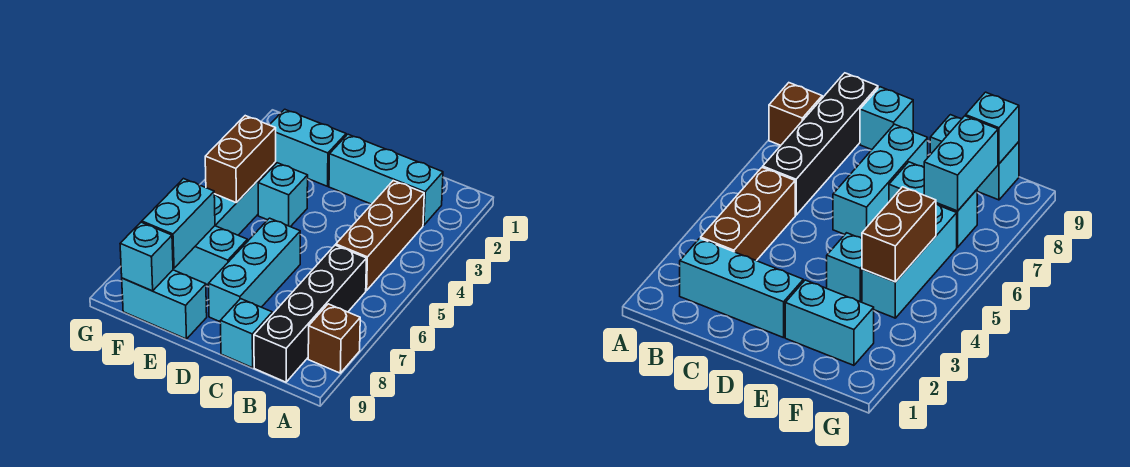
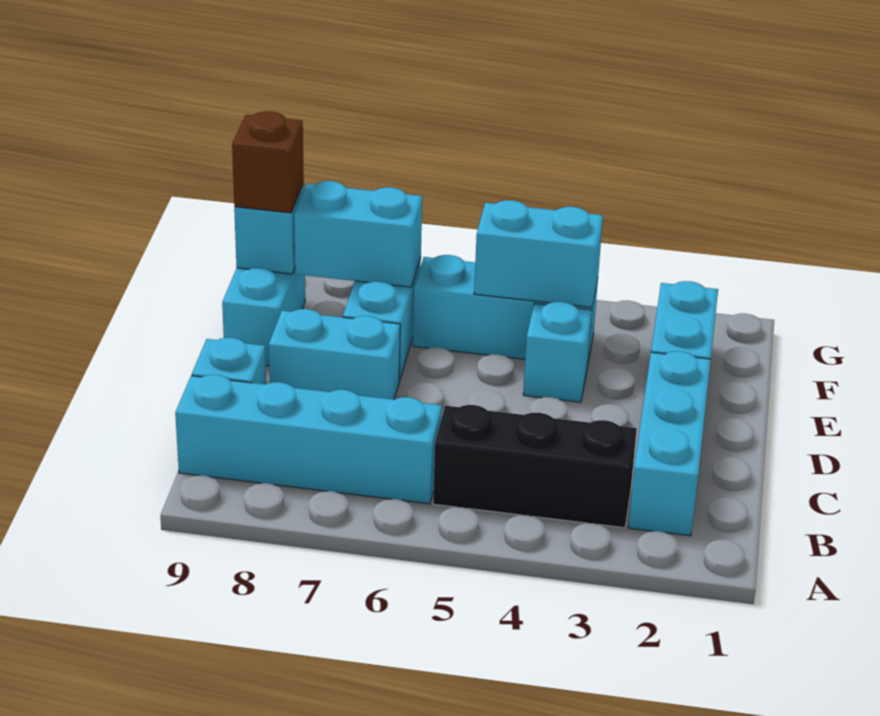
brown brick A8 level 1 -> brown brick F9 level 3
brown brick B3:B5 level 1 -> black brick B3:B5 level 1
black brick B6:B9 level 1 -> cyan brick B6:B9 level 1
cyan brick D6:D8 level 1 -> cyan brick D7:D8 level 1
brown brick F4:F5 level 2 -> cyan brick F4:F5 level 2

